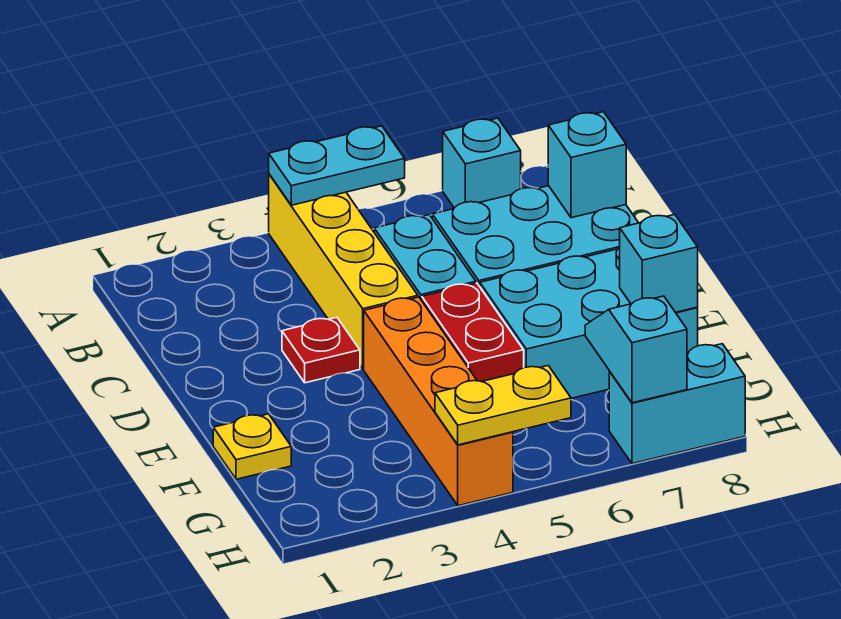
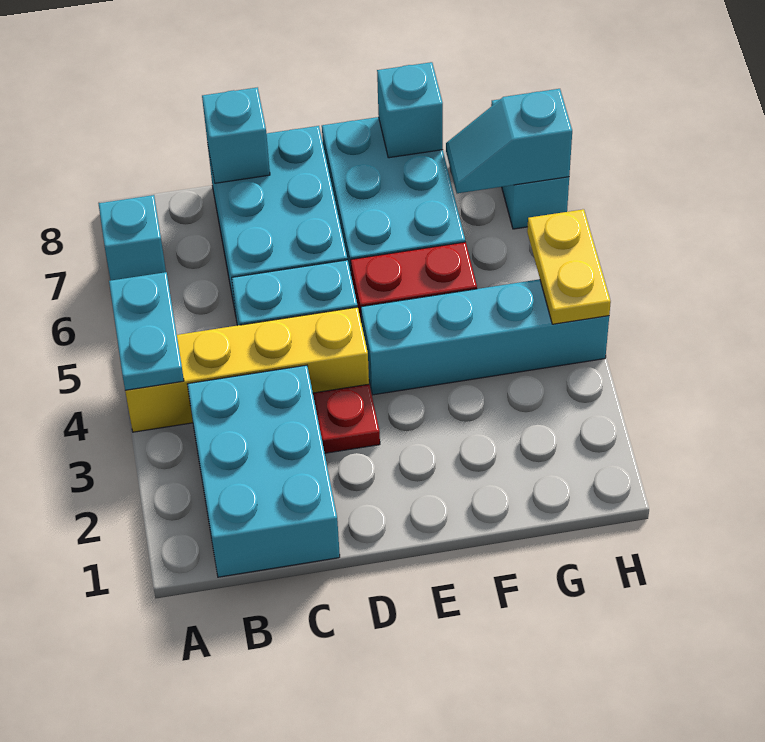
none -> cyan brick B1:C3 level 1
orange brick E4:H4 level 1 -> cyan brick E4:H4 level 1
yellow plate F1 level 1 -> none

